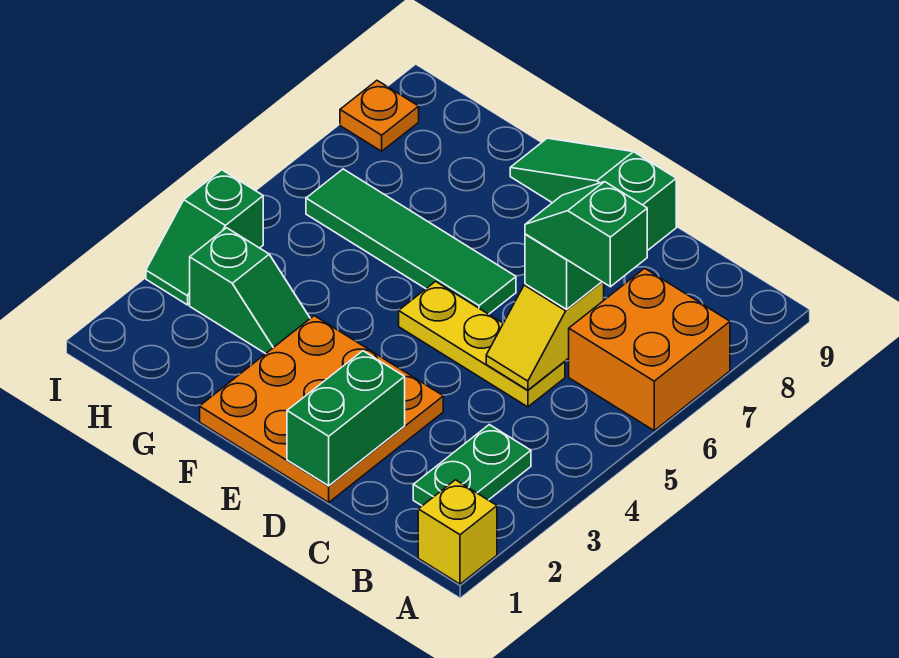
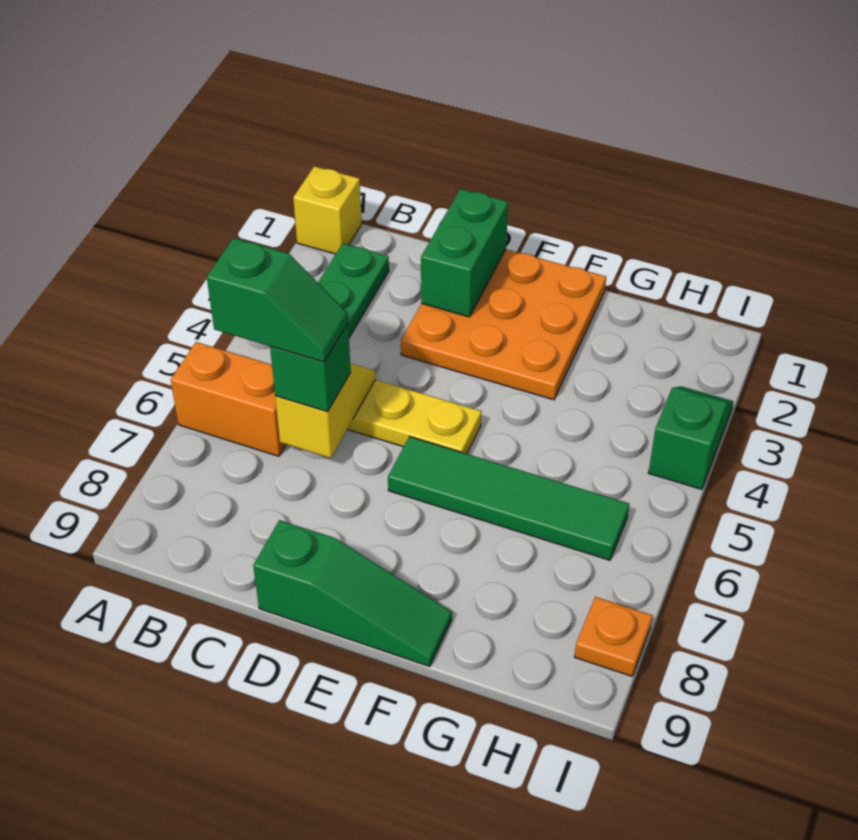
orange brick A6:B7 level 1 -> orange brick A6:B6 level 1
green slope G3:H3 level 1 top H -> none

